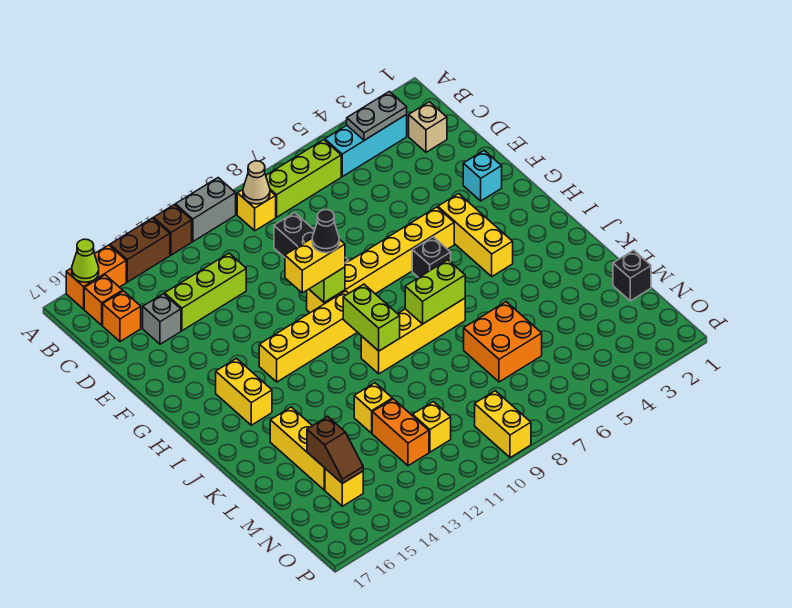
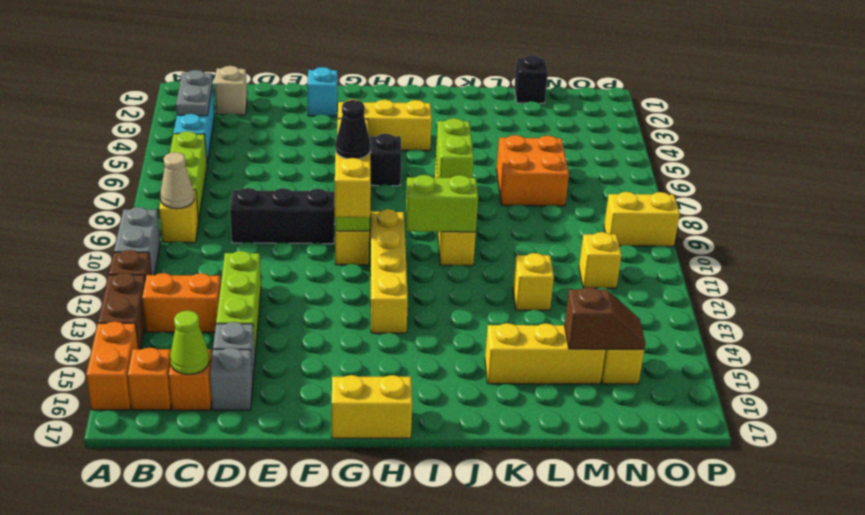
lime cone A16 level 2 -> lime cone C16 level 2
none -> grey brick D16 level 1
yellow brick H15:I15 level 1 -> yellow brick G17:H17 level 1
orange brick M12:N12 level 1 -> orange brick B13:C13 level 1

